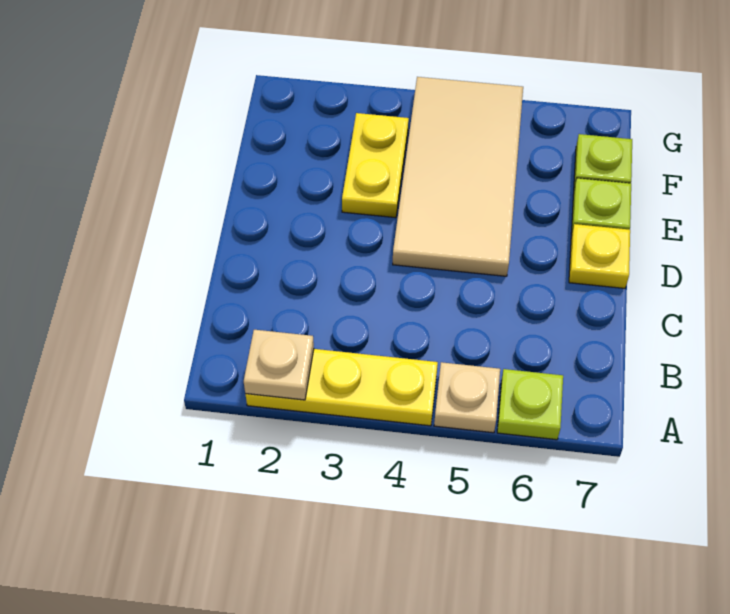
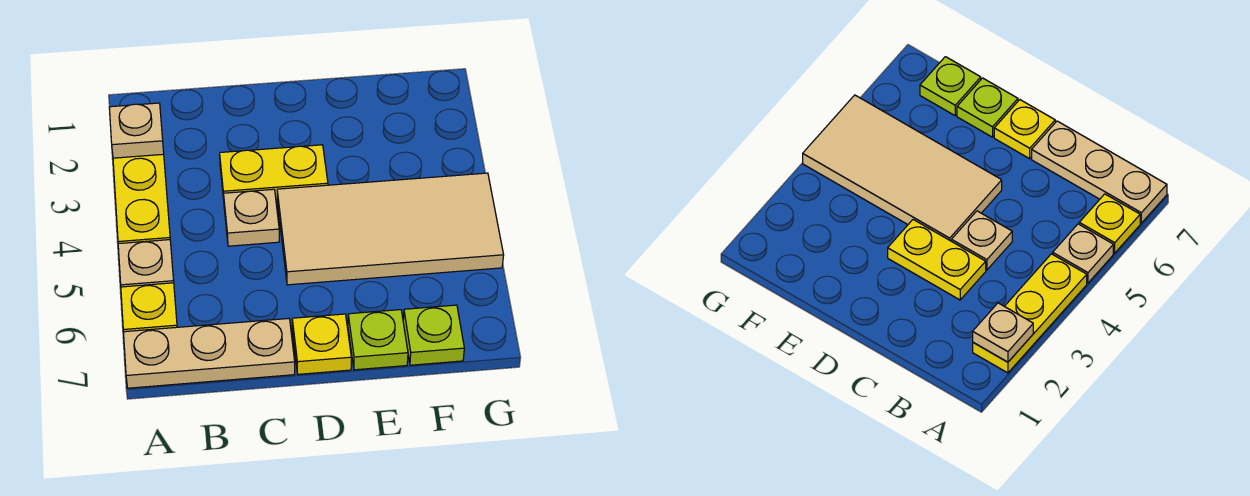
lime plate A6 level 1 -> yellow plate A6 level 1
none -> tan plate A7:C7 level 1
none -> tan plate C4 level 1
yellow plate E3:F3 level 1 -> yellow plate C3:D3 level 1

